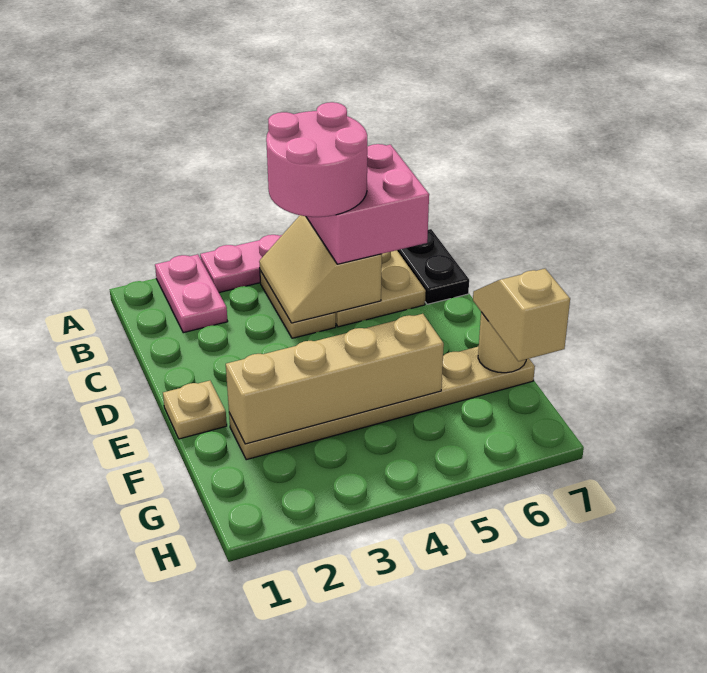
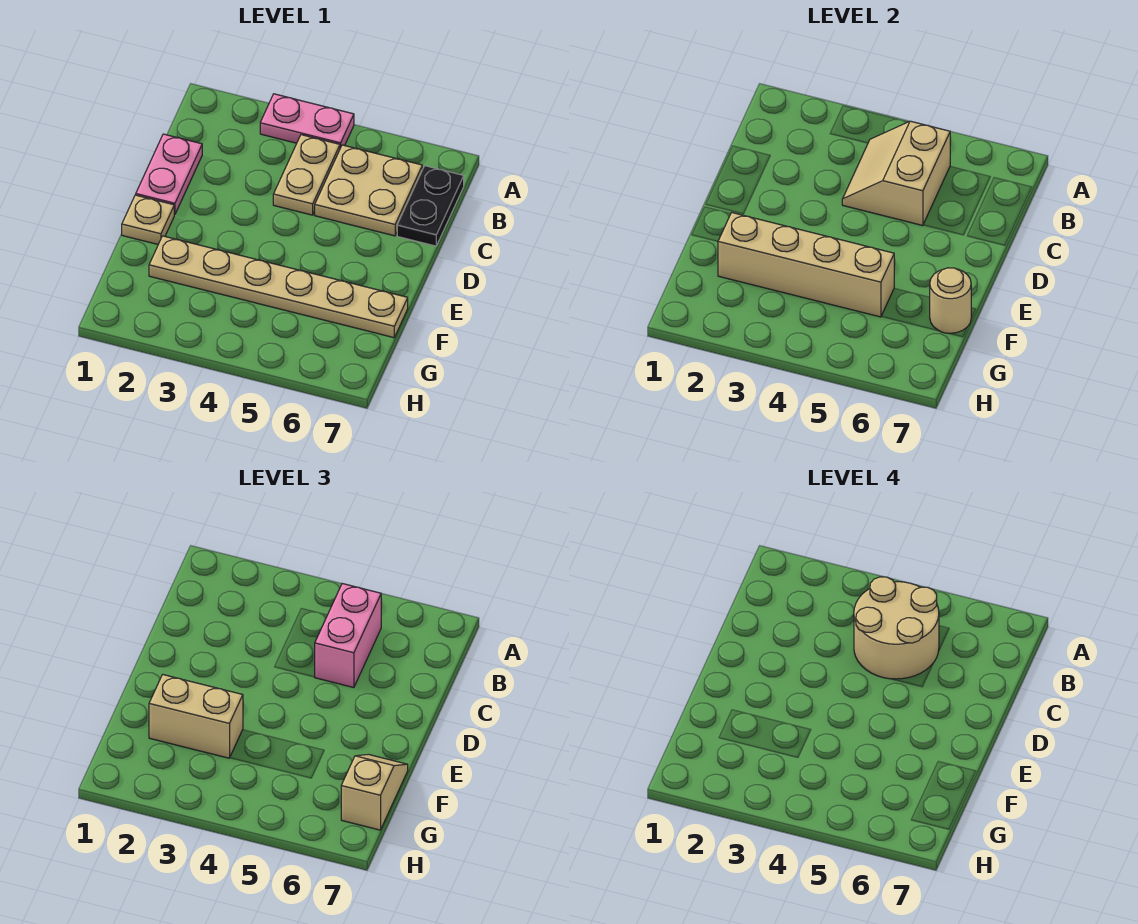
pink plate A2:B2 level 1 -> pink plate C1:D1 level 1
pink round brick B4:C5 level 4 -> tan round brick B4:C5 level 4
pink brick B5:C6 level 3 -> pink brick B5:C5 level 3
none -> tan brick F2:F3 level 3

